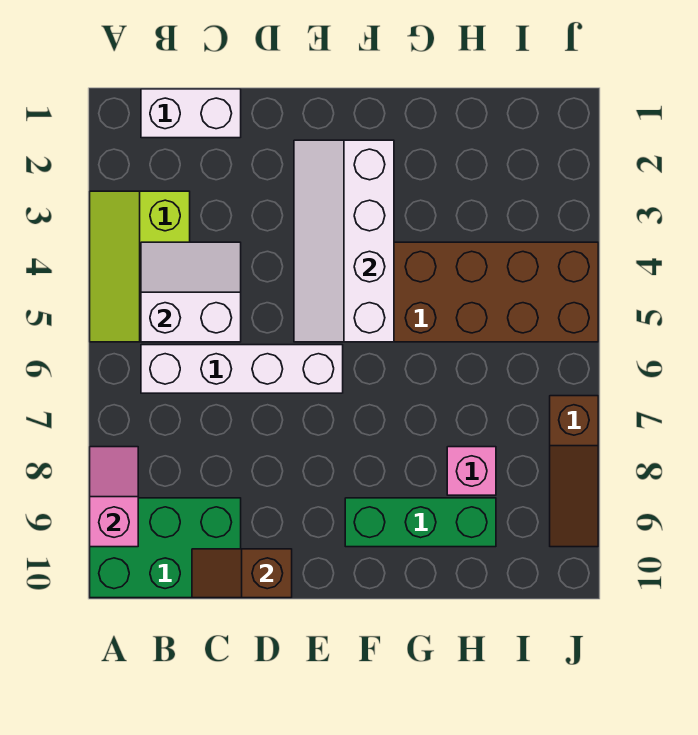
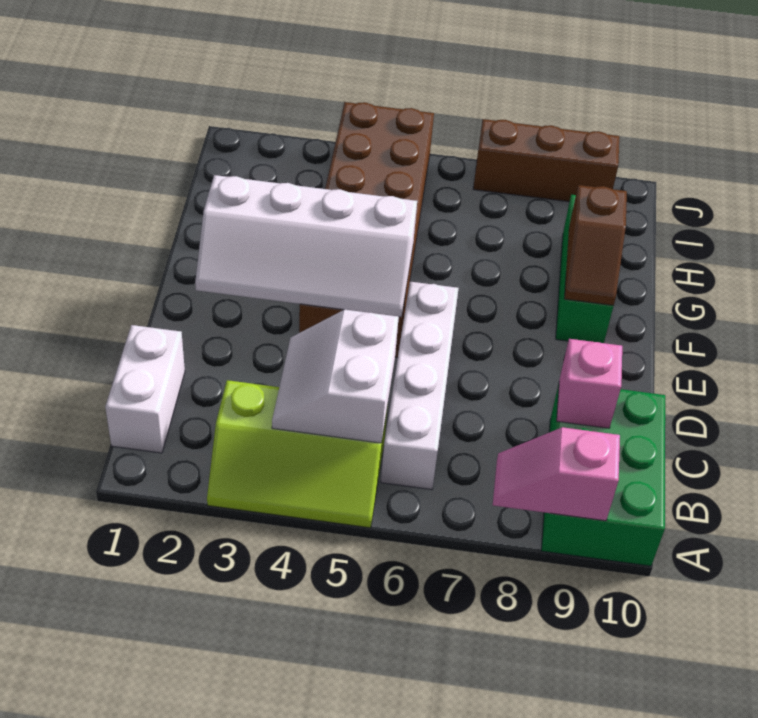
brown slope C10:D10 level 2 top D -> brown slope F9:G9 level 2 top G
pink brick H8 level 1 -> pink brick C9 level 2
brown slope J7:J9 level 1 top 7 -> brown brick J7:J9 level 1

